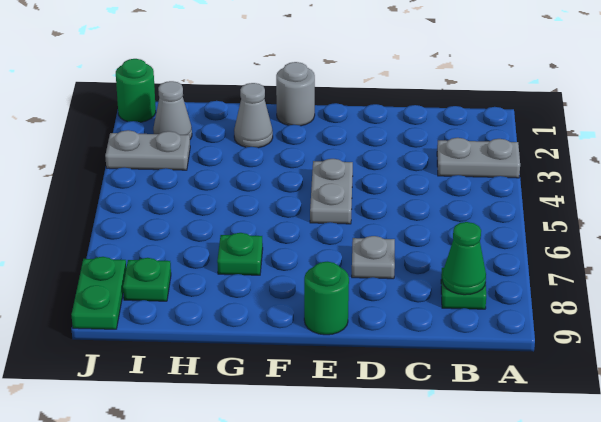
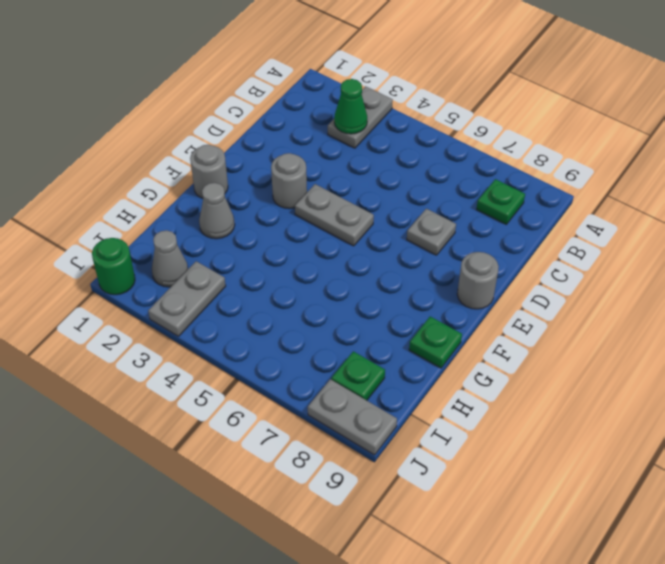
green cone B8 level 2 -> green cone B3 level 2
none -> grey round brick E3 level 1
green round brick E9 level 1 -> grey round brick E9 level 1
green plate G7 level 1 -> green plate G9 level 1
green plate J8:J9 level 1 -> grey plate J8:J9 level 1

